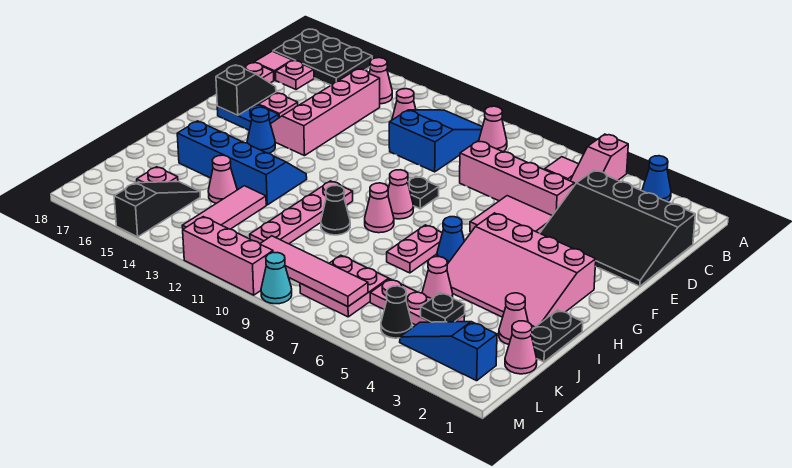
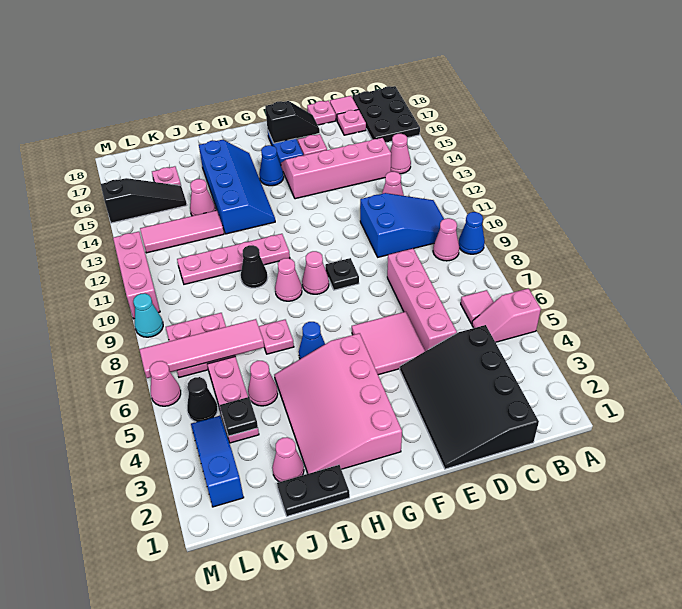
blue cone A3 level 1 -> blue cone A9 level 1
pink plate H7:I7 level 1 -> pink plate I7 level 1
pink cone K1 level 1 -> pink cone M6 level 1
pink tile L7:L10 level 2 -> pink tile J7:M7 level 2

